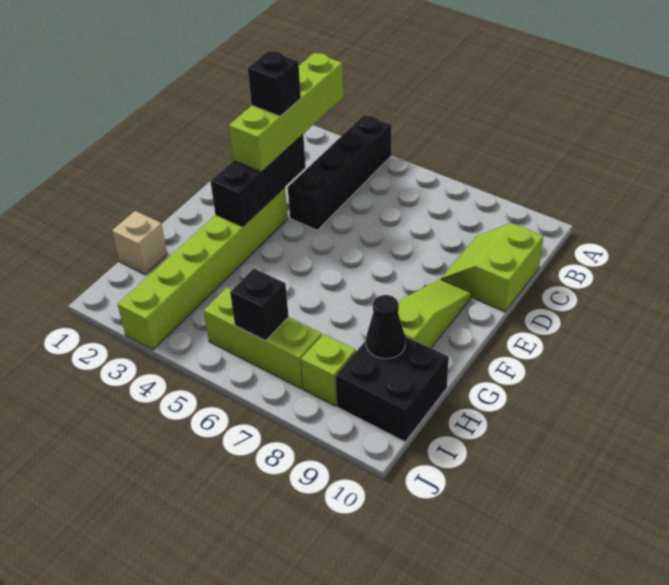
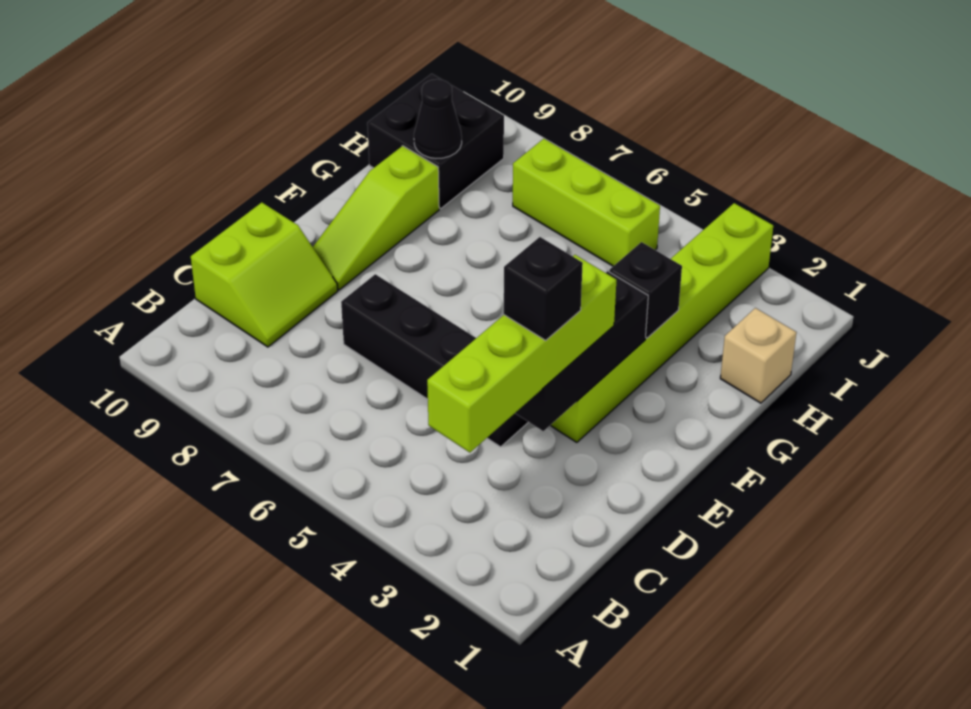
black brick A4:D4 level 1 -> black brick D4:D7 level 1
black brick I6 level 2 -> black brick G3 level 2
lime brick I8 level 1 -> none

